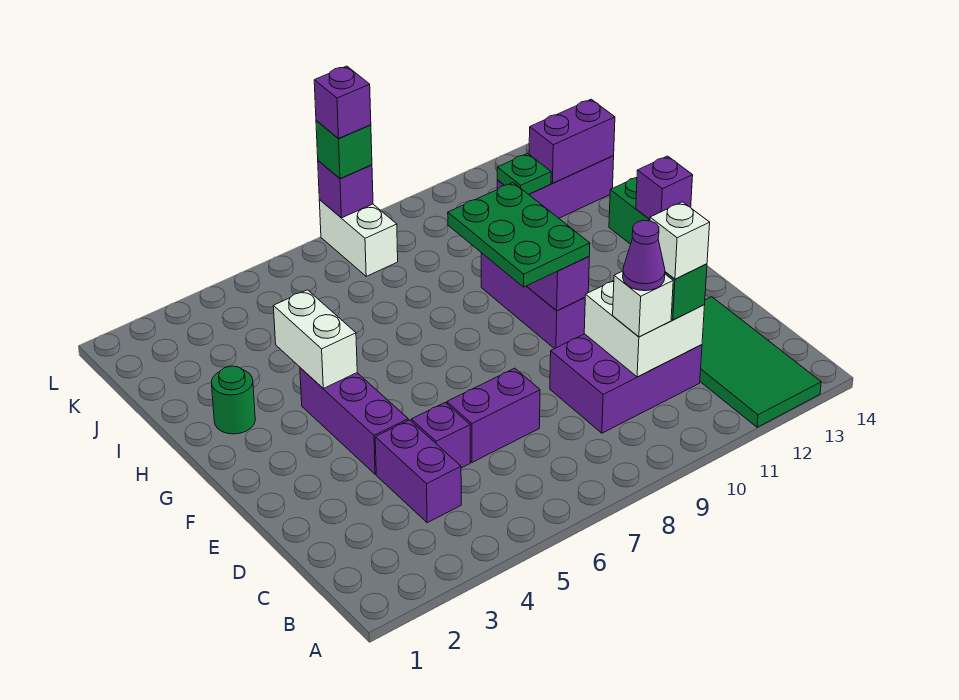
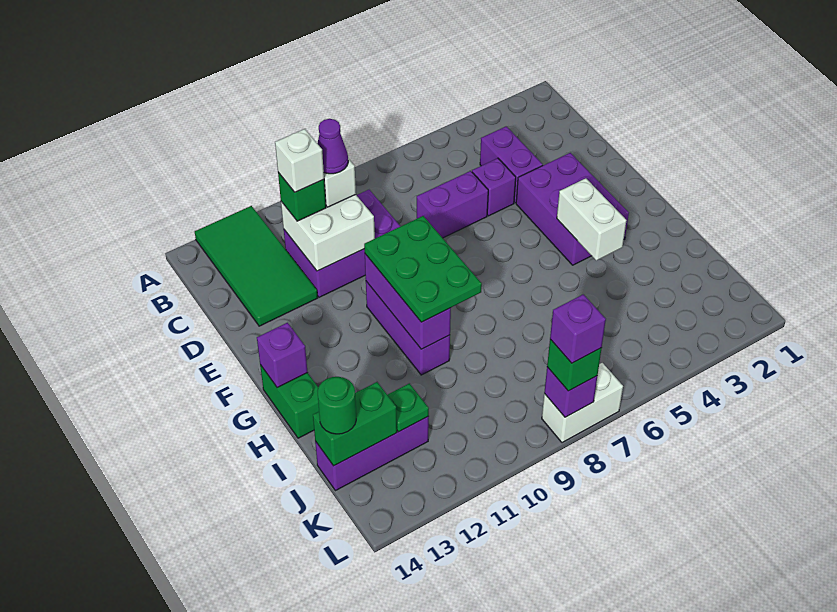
purple brick E4:G4 level 1 -> purple brick E3:G4 level 1
green round brick H2 level 1 -> green round brick J14 level 3
purple brick J13:J14 level 2 -> green brick J13:J14 level 2
white brick K8:L8 level 1 -> white brick L7:L8 level 1

